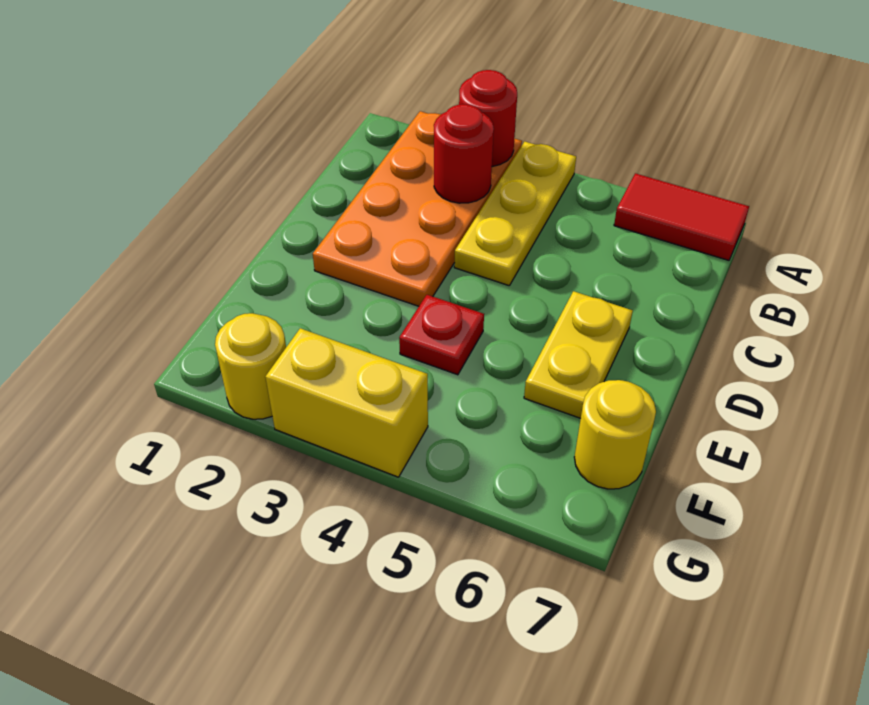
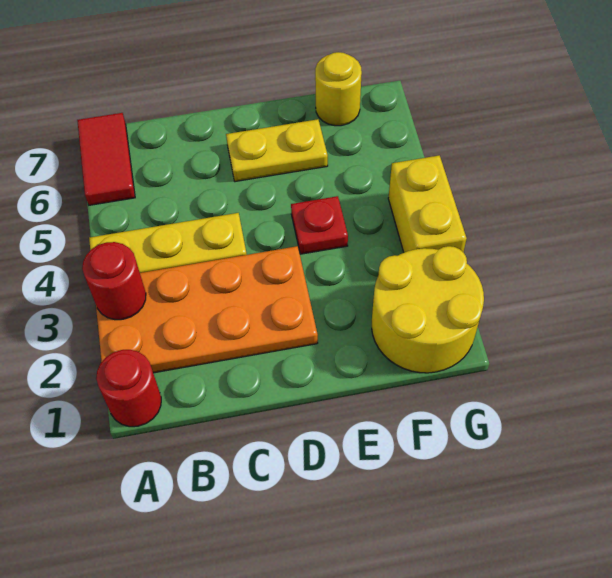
red round brick B3 level 2 -> red round brick A1 level 1
yellow round brick G2 level 1 -> yellow round brick F1:G2 level 1

